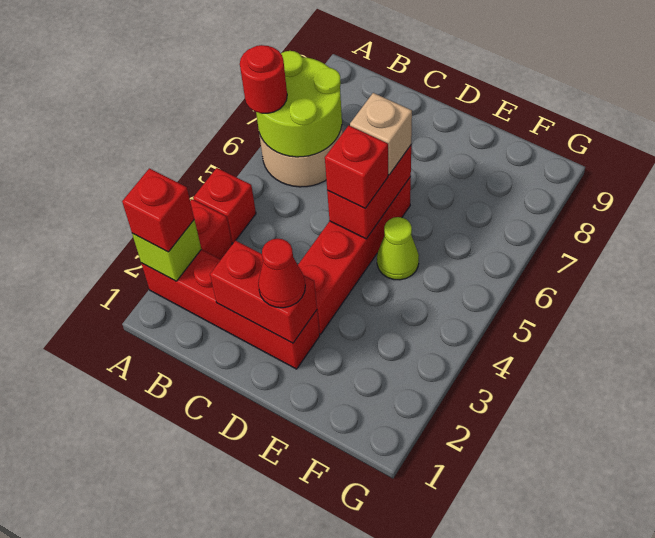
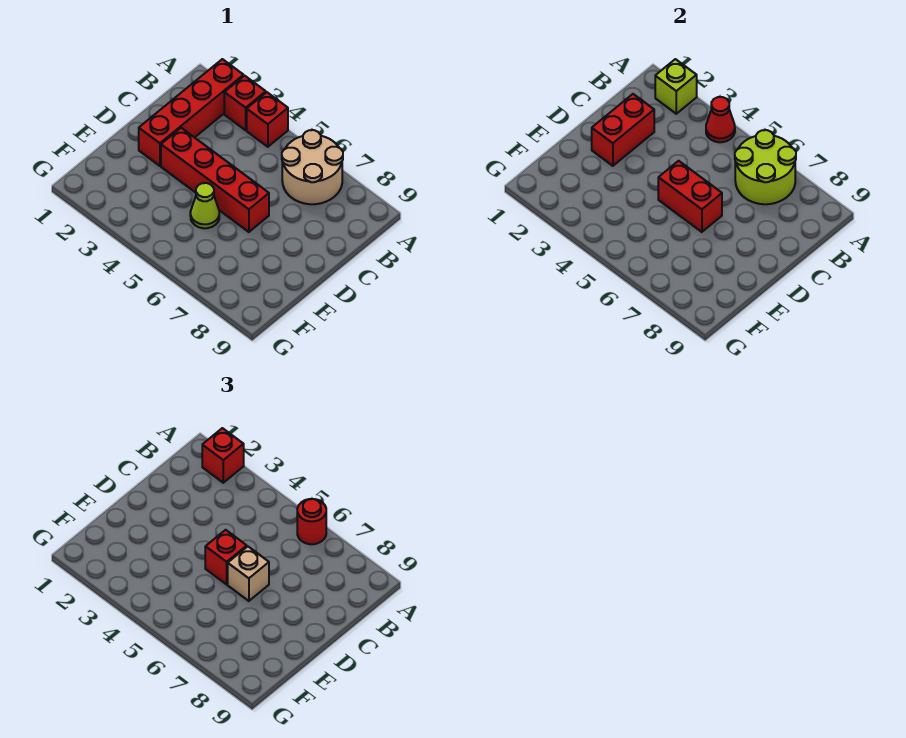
red cone D2 level 3 -> red cone A4 level 2

